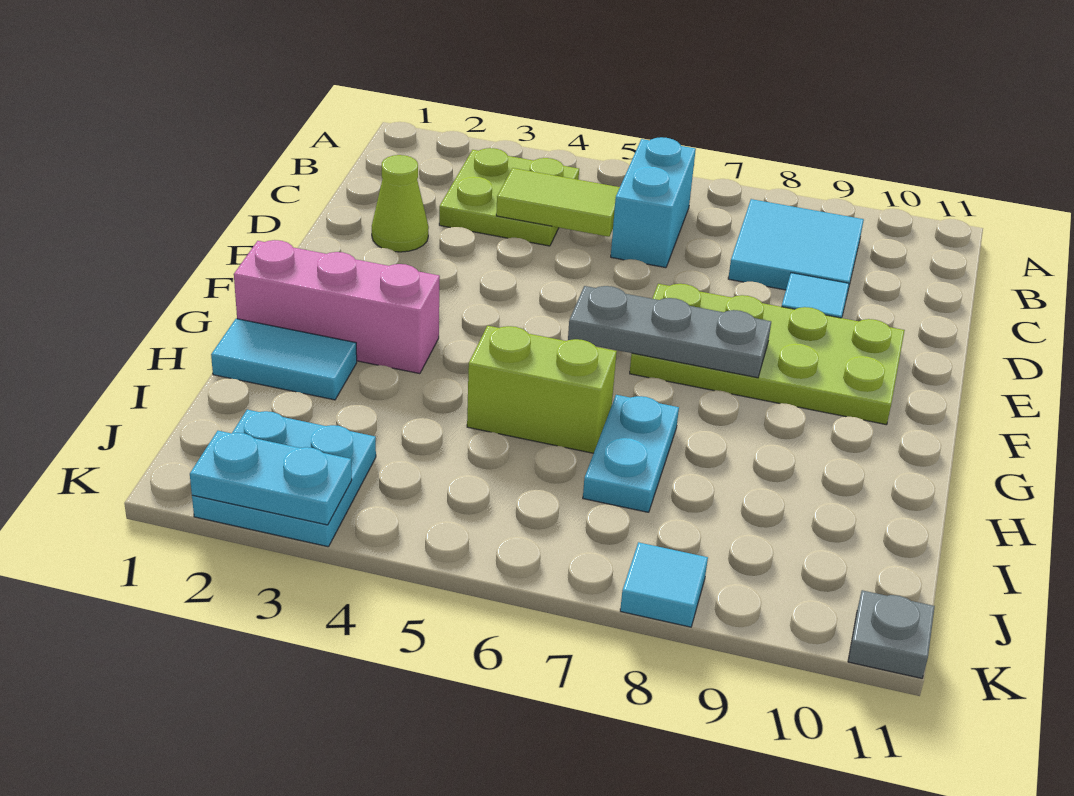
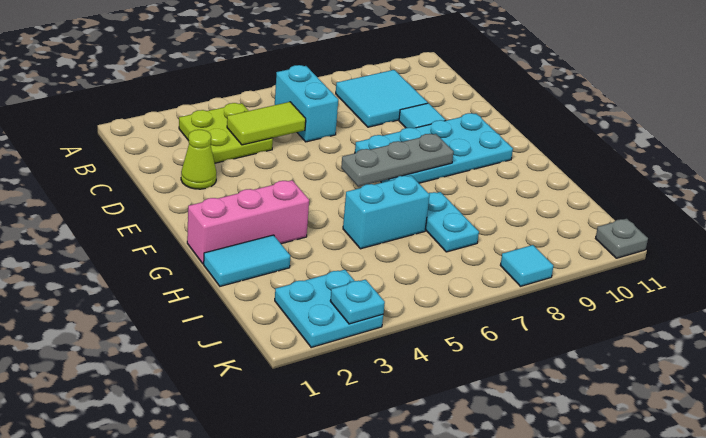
lime plate E7:F10 level 1 -> cyan plate E7:F10 level 1
lime brick H5:H6 level 1 -> cyan brick H5:H6 level 1
cyan plate K2:K3 level 2 -> cyan plate K3 level 2

